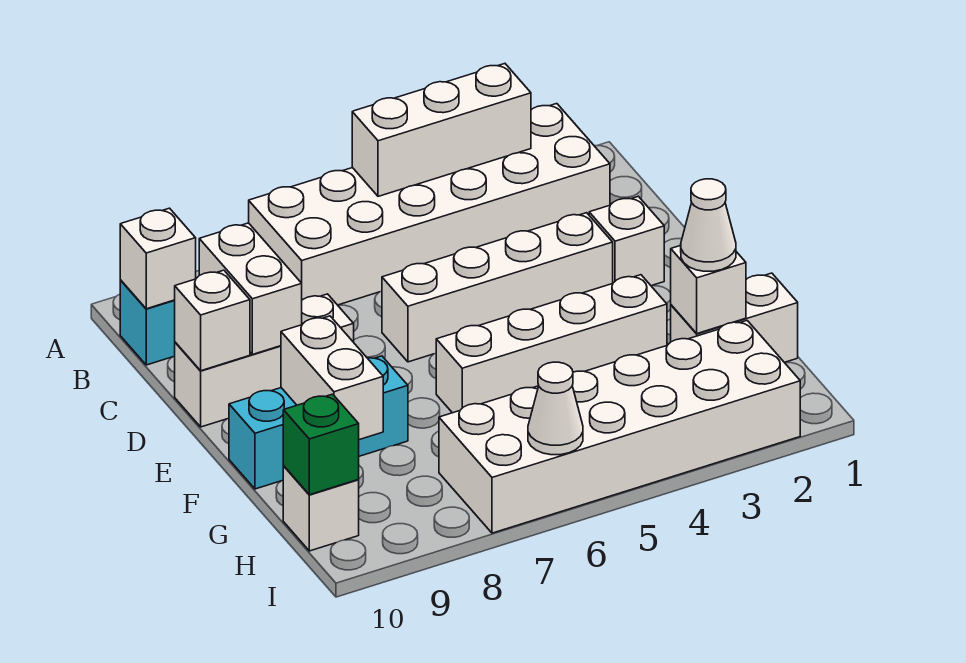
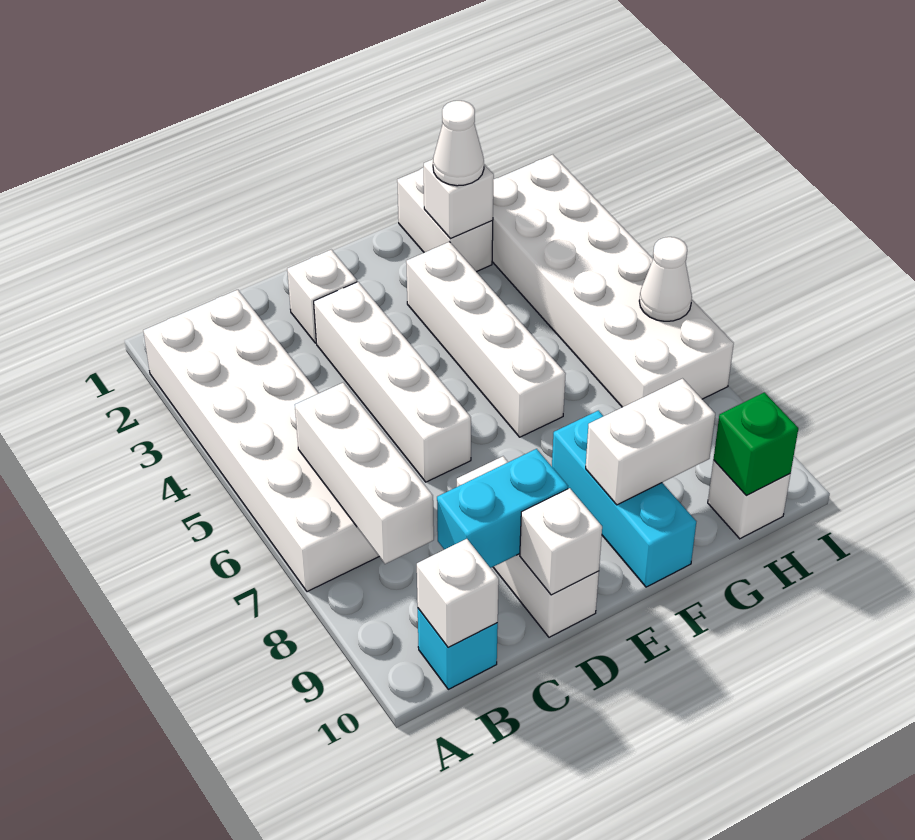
white brick A3:A5 level 2 -> white brick B6:B8 level 2
white brick C9:D9 level 2 -> cyan brick C9:D9 level 2

